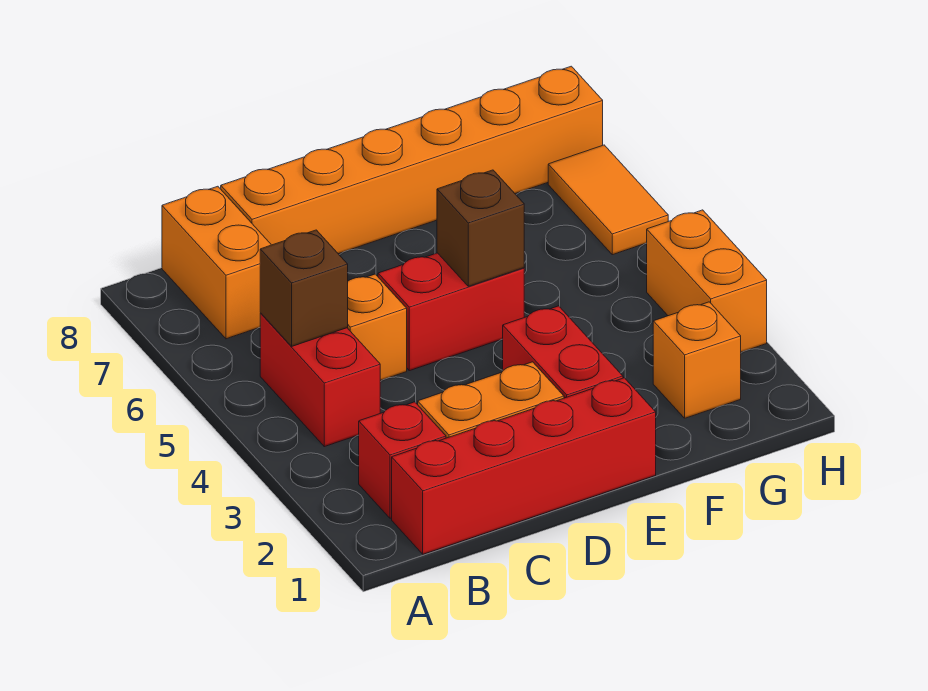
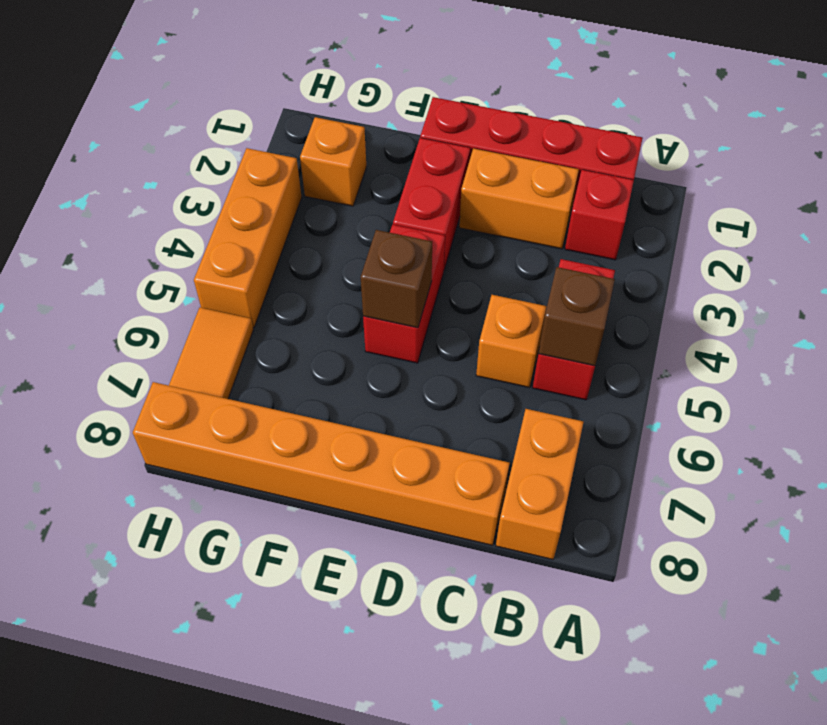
red brick D5:E5 level 1 -> red brick E4:E5 level 1
orange brick H3:H4 level 1 -> orange brick H3:H5 level 1

